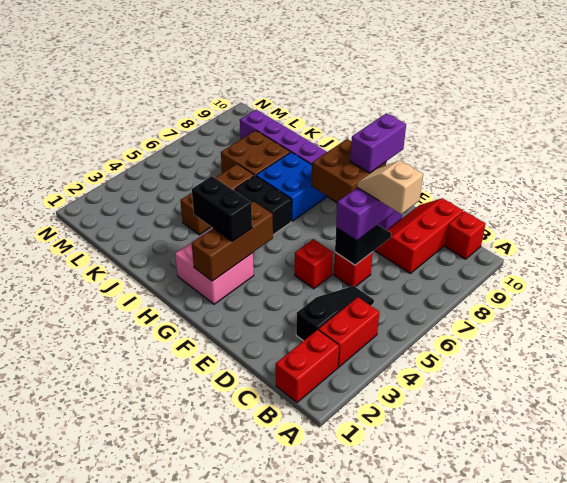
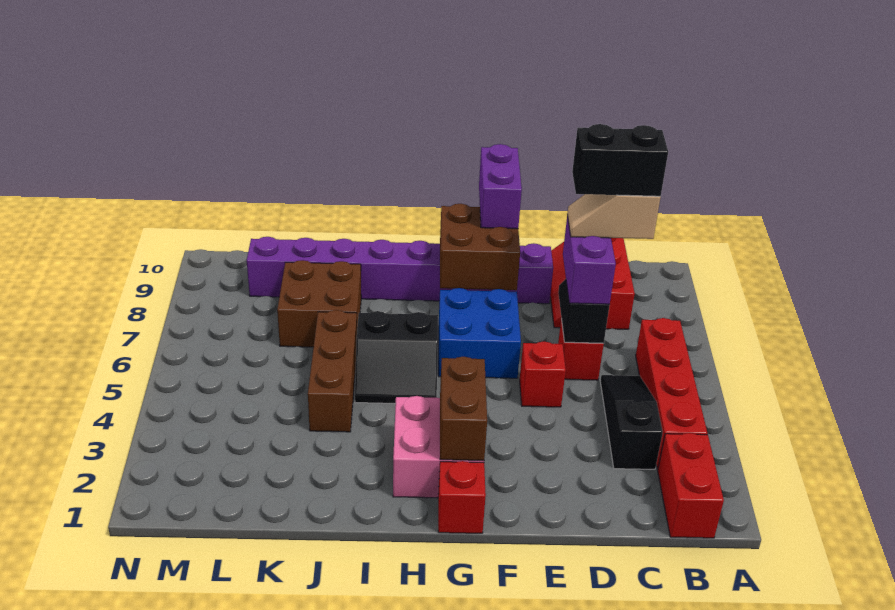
red brick B3:B4 level 1 -> red brick B3:B6 level 1
red brick B10 level 1 -> red brick G1 level 1
brown brick G2:G4 level 2 -> brown brick G2:G3 level 2
black brick G3:H3 level 3 -> black brick C7:D7 level 5
blue brick H7:I8 level 1 -> blue brick F6:G7 level 1

